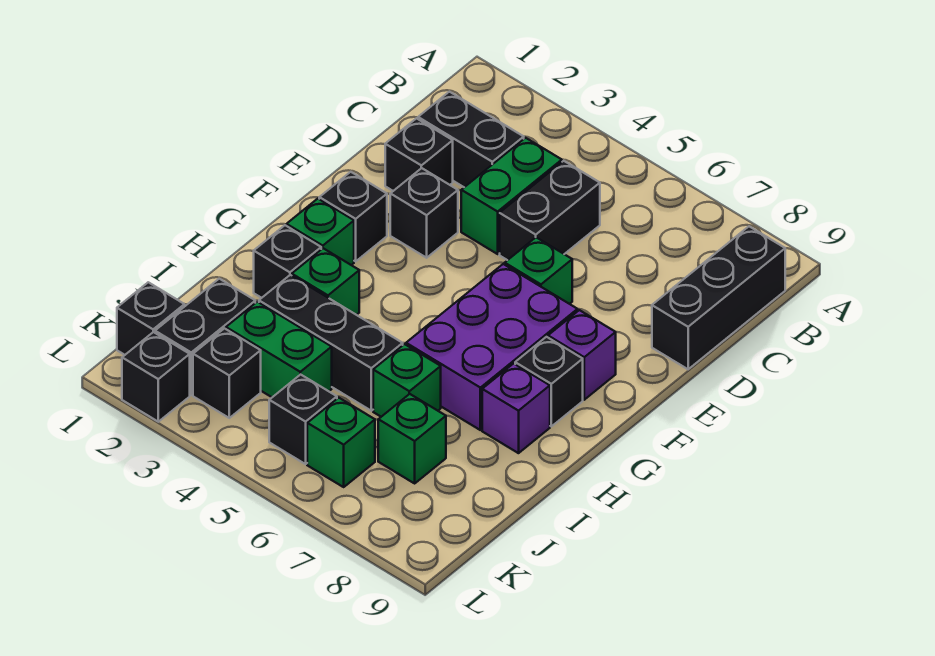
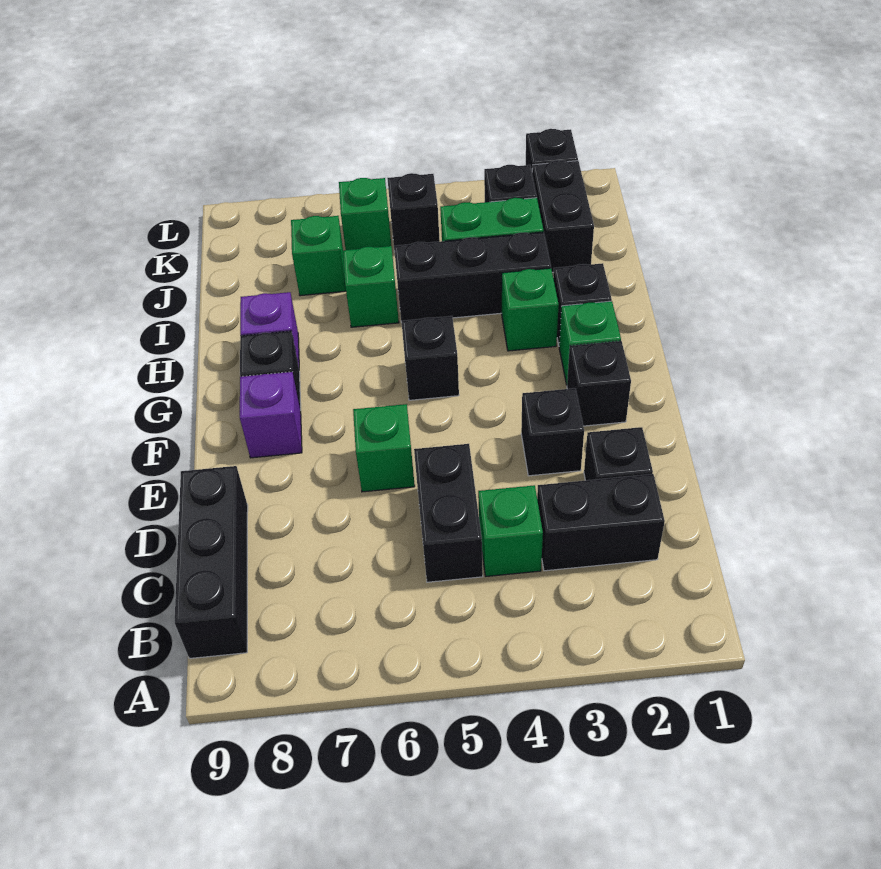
green brick C4:D4 level 1 -> green brick C4 level 1
purple brick F6:H7 level 1 -> none
black brick K1 level 1 -> black brick G5 level 1

